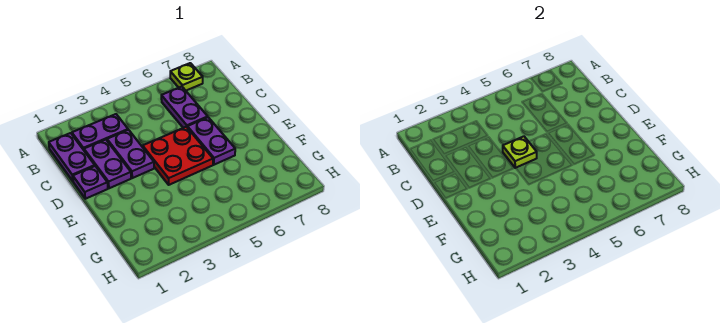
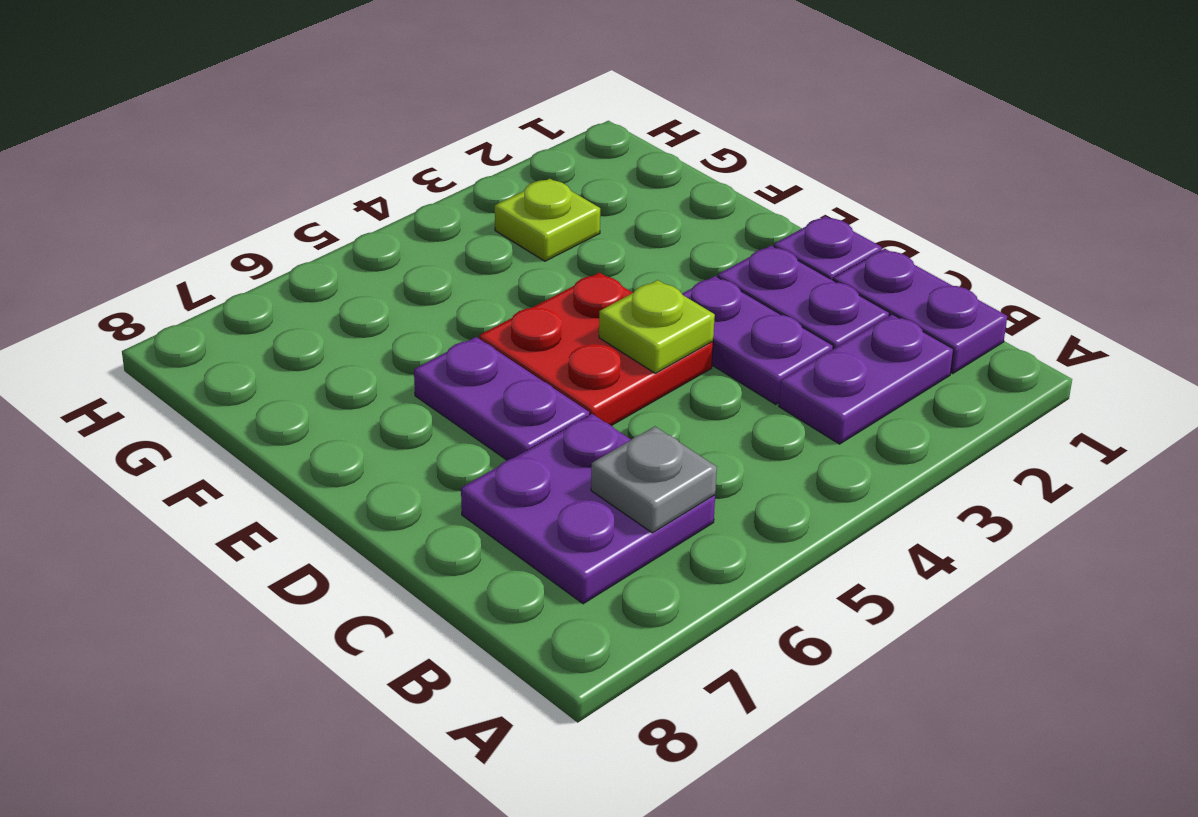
lime plate A7 level 1 -> lime plate G3 level 1
purple plate B6:C6 level 1 -> purple plate B6:C7 level 1
none -> grey plate B6 level 2

